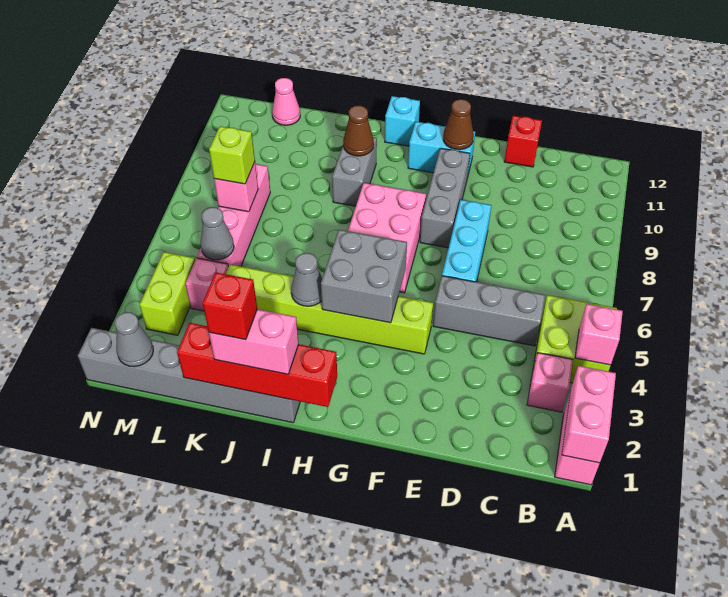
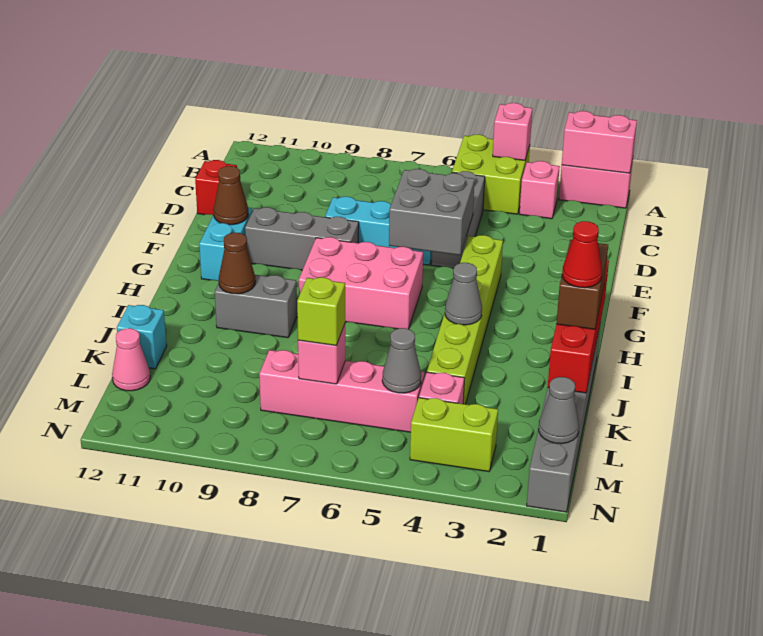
grey brick G4:H5 level 2 -> grey brick E5:F6 level 2
cyan brick H12 level 1 -> cyan brick K12 level 1
pink brick I1:J1 level 3 -> brown brick I1:J1 level 3
red brick J1 level 4 -> red cone J1 level 4

